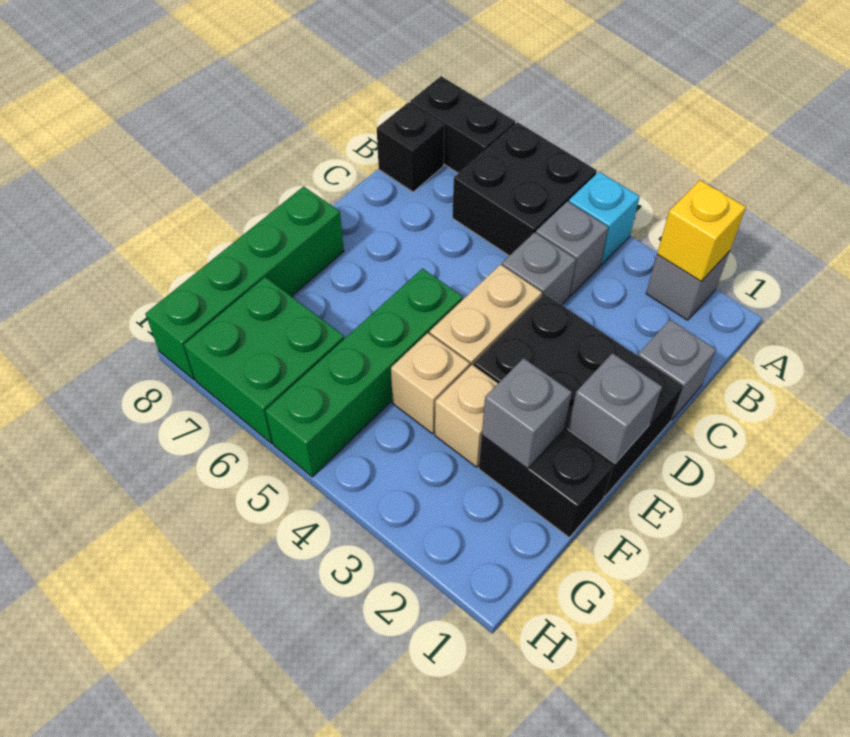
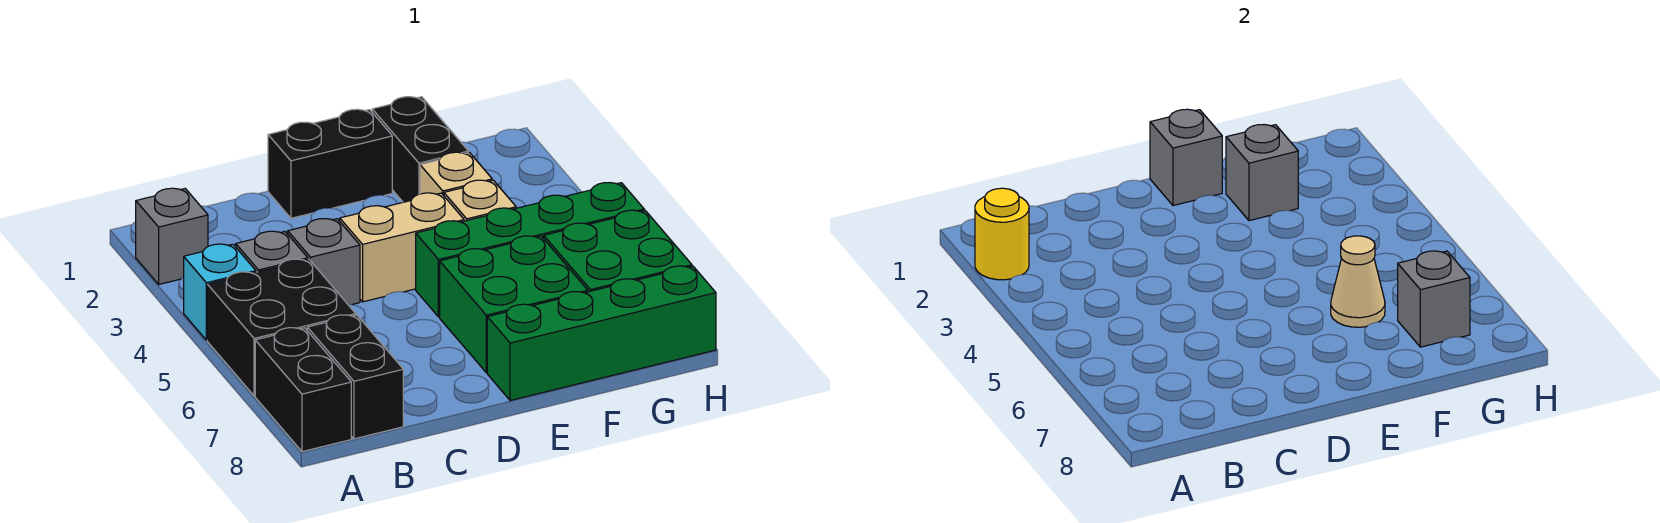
yellow brick A2 level 2 -> yellow round brick A2 level 2
black brick B8 level 1 -> black brick B7:B8 level 1
grey brick C1 level 1 -> grey brick G7 level 2
black brick D1:E3 level 1 -> black brick D1:E1 level 1
none -> green brick E6:F7 level 1
none -> tan cone F6 level 2

